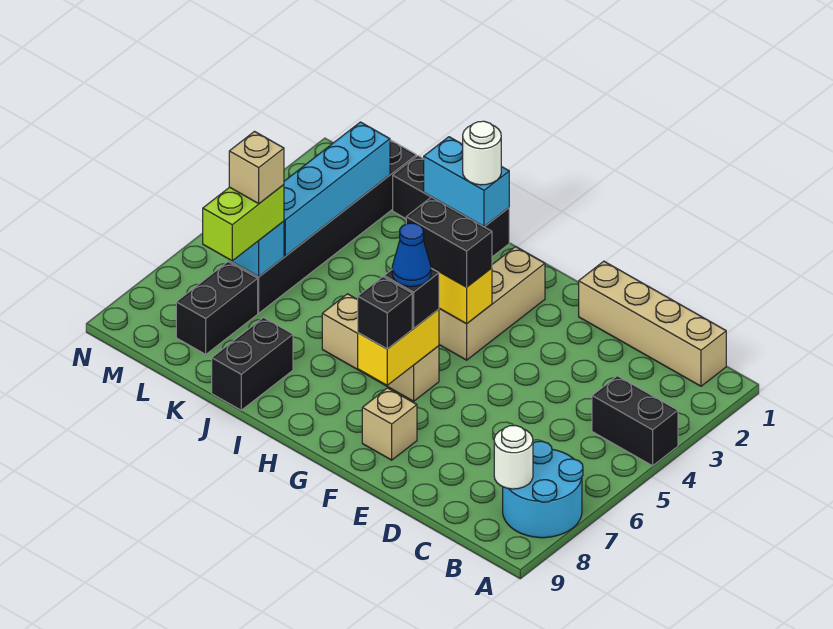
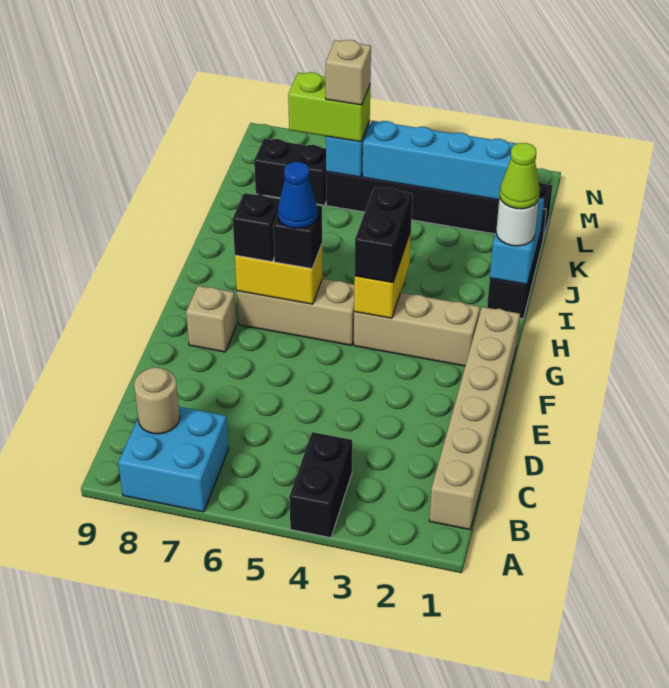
cyan round brick A7:B8 level 1 -> cyan brick A7:B8 level 1
tan brick B1:E1 level 1 -> tan brick B1:G1 level 1
white round brick B8 level 2 -> tan round brick B8 level 2
tan brick G6:I6 level 1 -> tan brick G5:G7 level 1
none -> lime cone I1 level 4
black brick J8:J9 level 1 -> none

